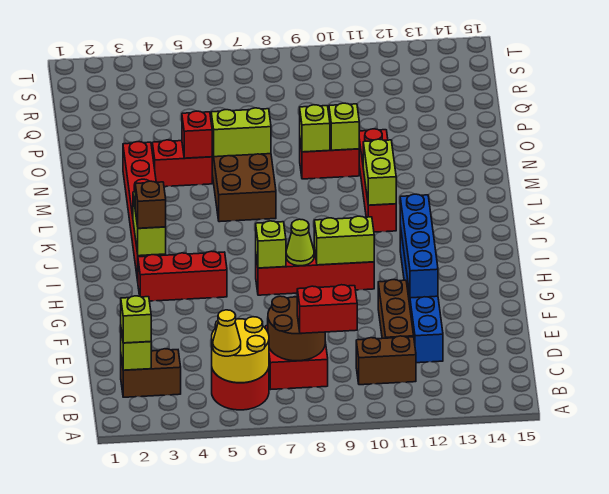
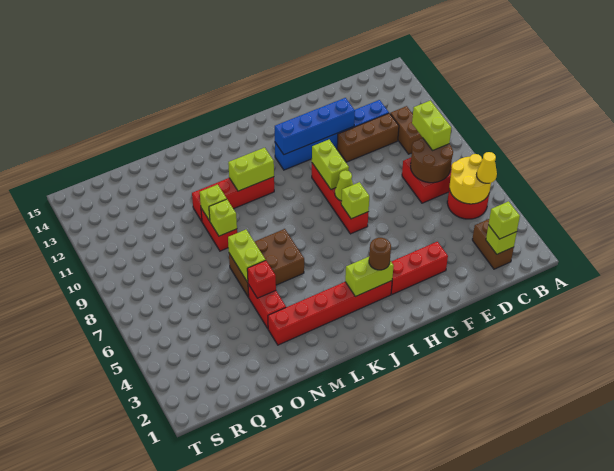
red brick C8:C9 level 3 -> lime brick C8:C9 level 3
red brick H3:H5 level 1 -> red brick F3:H3 level 1
brown brick I3 level 3 -> brown round brick I3 level 3

